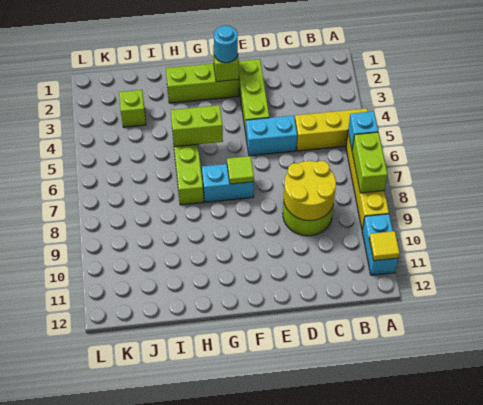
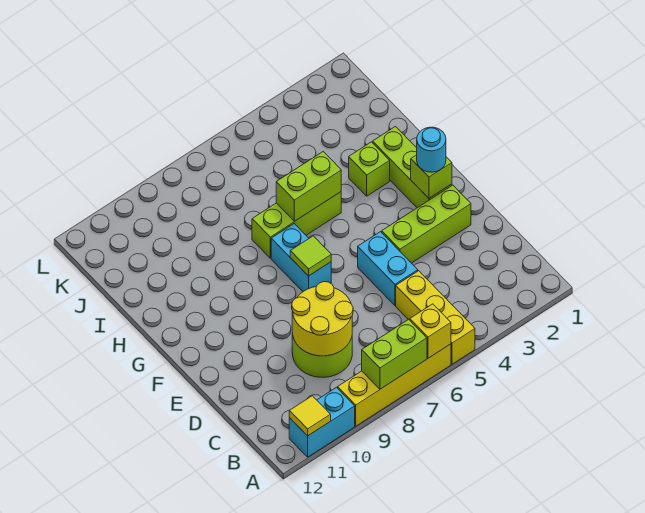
cyan brick A6 level 2 -> yellow brick A6 level 2
lime brick G5:H5 level 2 -> lime brick H5:H6 level 2
lime brick J3 level 1 -> lime brick H3 level 1

